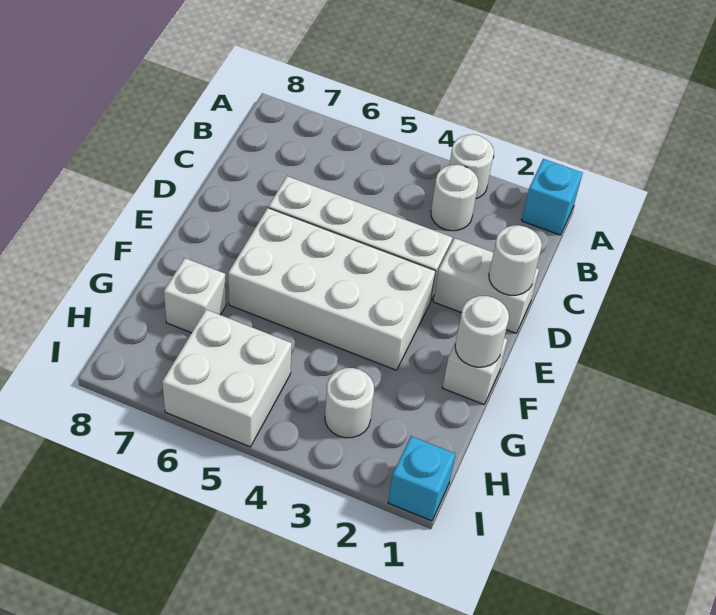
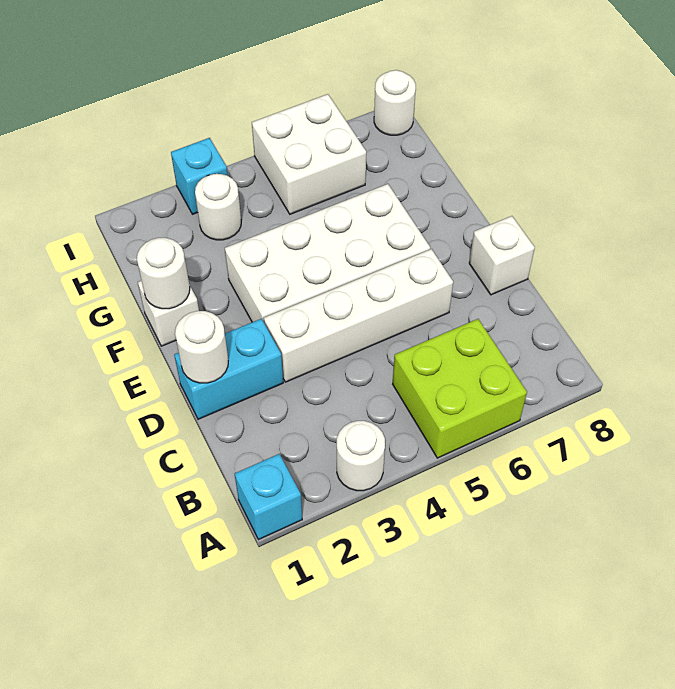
none -> lime brick A5:B6 level 1
white round brick B3 level 1 -> white round brick I8 level 1
white brick D1:D2 level 1 -> cyan brick D1:D2 level 1
white brick G7 level 1 -> white brick D8 level 1
cyan brick I1 level 1 -> cyan brick I3 level 1

